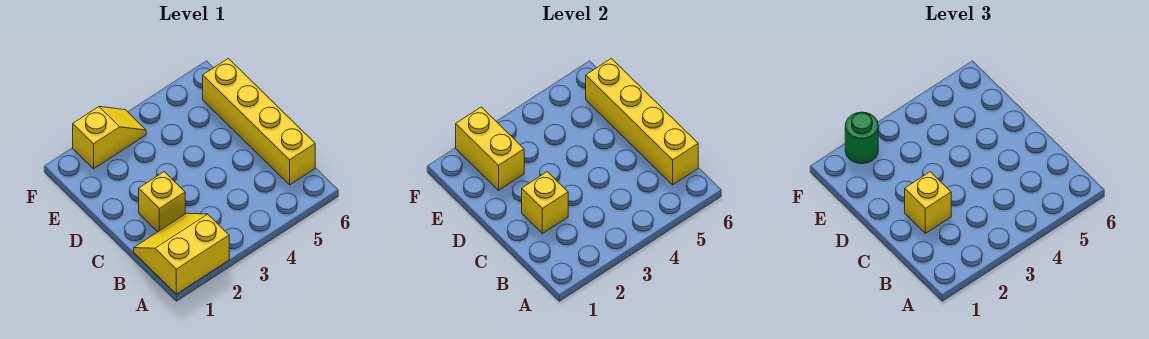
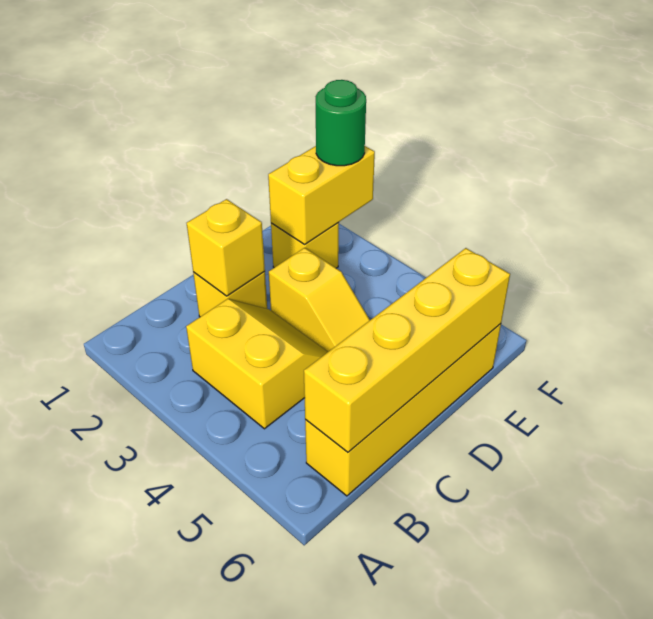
yellow slope A1:B2 level 1 top A -> yellow slope B3:C4 level 1 top B
yellow brick C2 level 3 -> yellow brick E2 level 1
yellow slope F2:F3 level 1 top 2 -> yellow slope D3:D4 level 1 top 3

